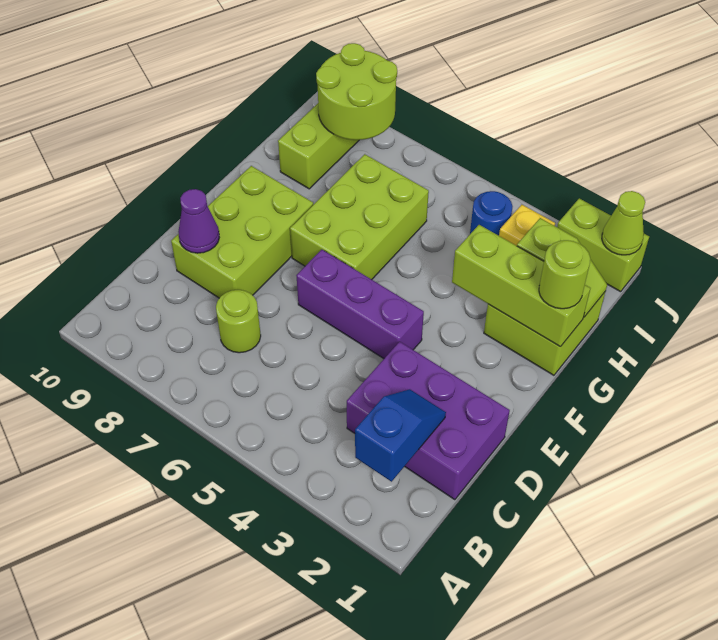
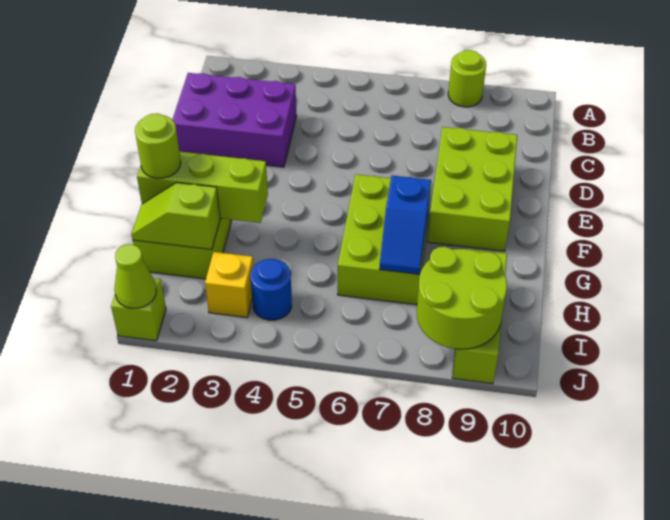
blue slope B2:C2 level 2 top B -> blue slope G7:H7 level 2 top G
lime round brick C7 level 1 -> lime round brick A8 level 1
purple cone D9 level 2 -> none
purple brick E4:E6 level 1 -> none
lime brick J1:J2 level 1 -> lime brick J1 level 1

